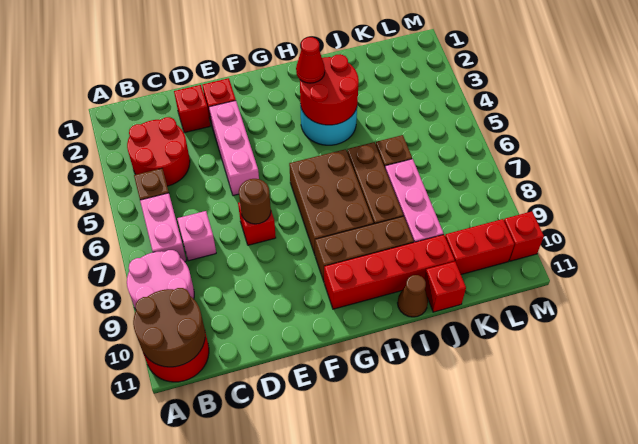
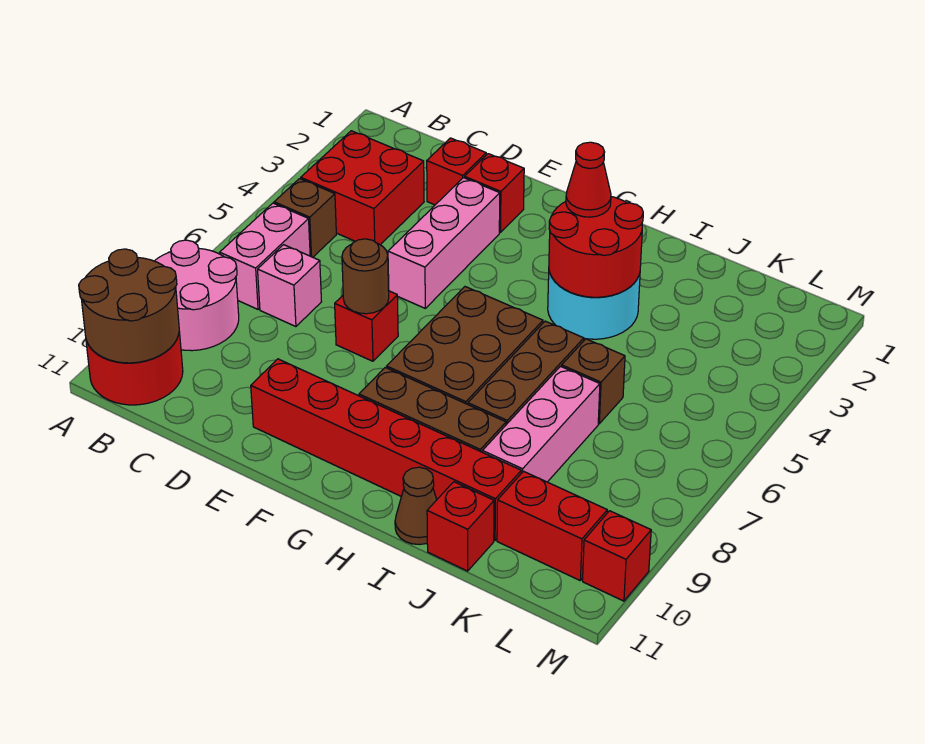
red round brick B3:C4 level 1 -> red brick B3:C4 level 1
red brick G10:J10 level 1 -> red brick E10:J10 level 1

